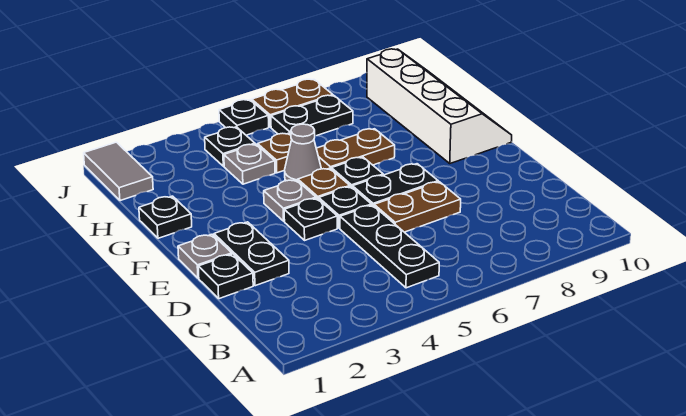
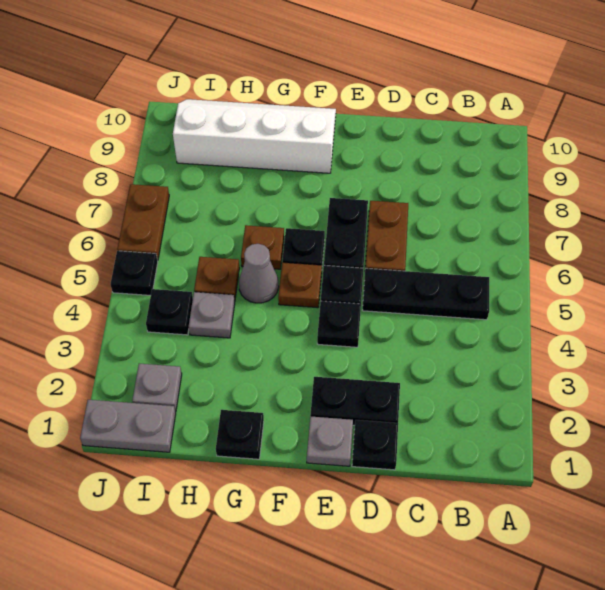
grey plate F4 level 1 -> grey plate I2 level 1
brown plate G6:G7 level 1 -> brown plate G6 level 1
grey tile I1:J1 level 1 -> grey plate I1:J1 level 1
black plate I6:I7 level 1 -> none

